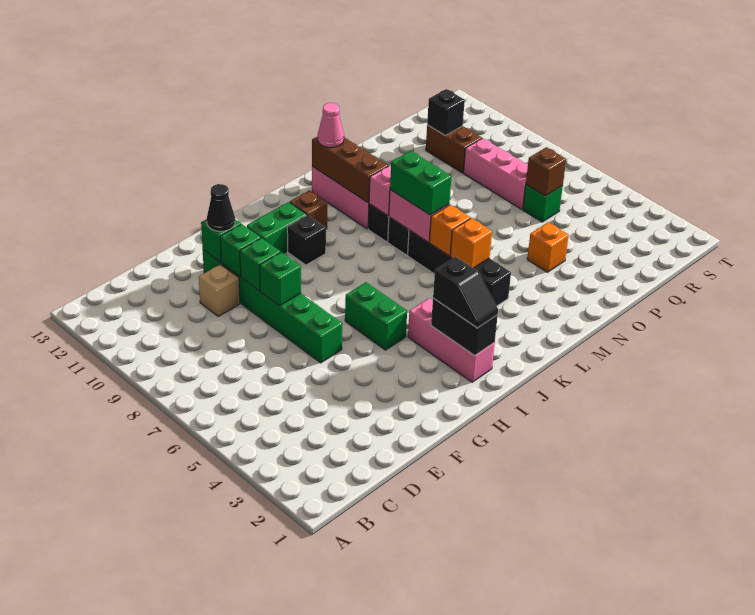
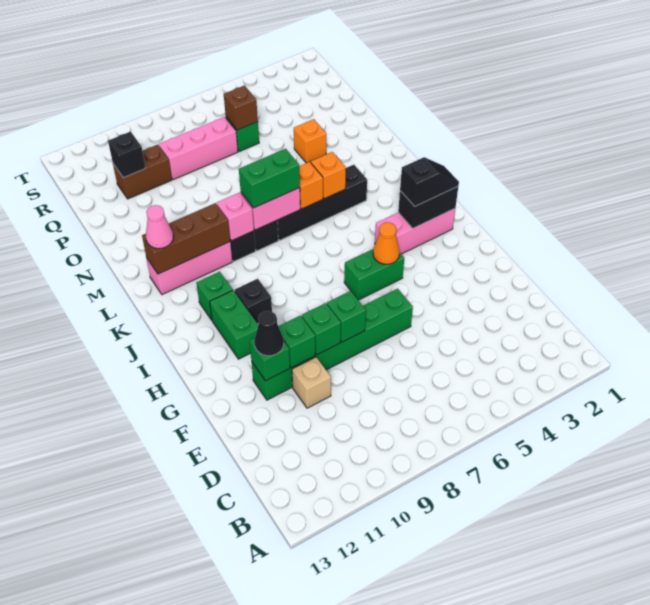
none -> orange cone H5 level 2
brown brick J11 level 1 -> green brick J11 level 1

